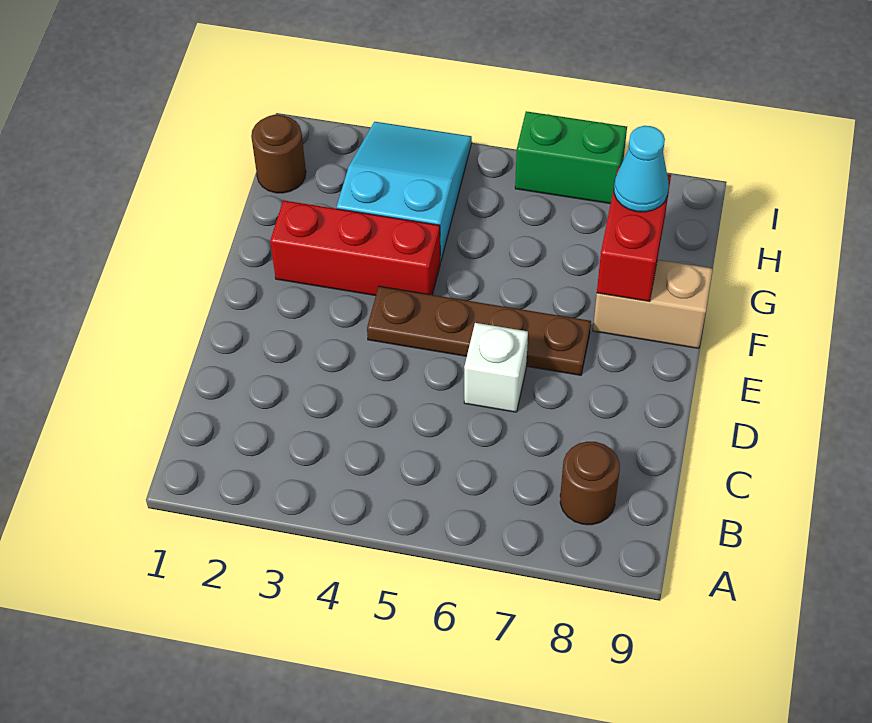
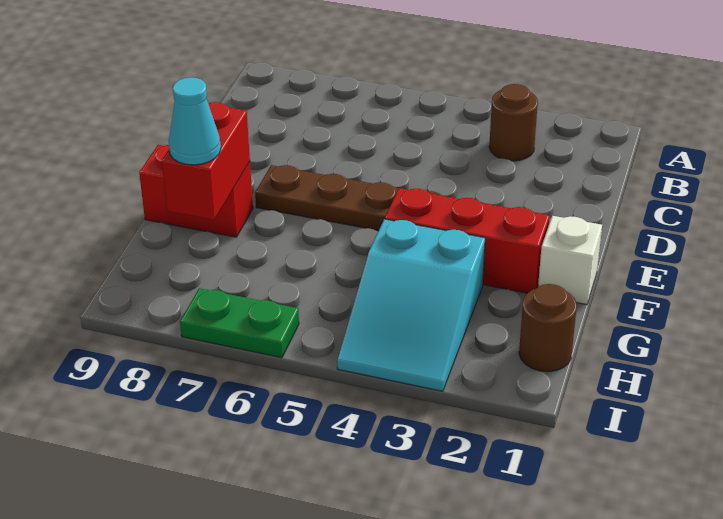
brown round brick B8 level 1 -> brown round brick B3 level 1
white brick D6 level 1 -> white brick F1 level 1
tan brick F8:F9 level 1 -> red brick F8:F9 level 1
green brick I6:I7 level 1 -> green plate I6:I7 level 1

